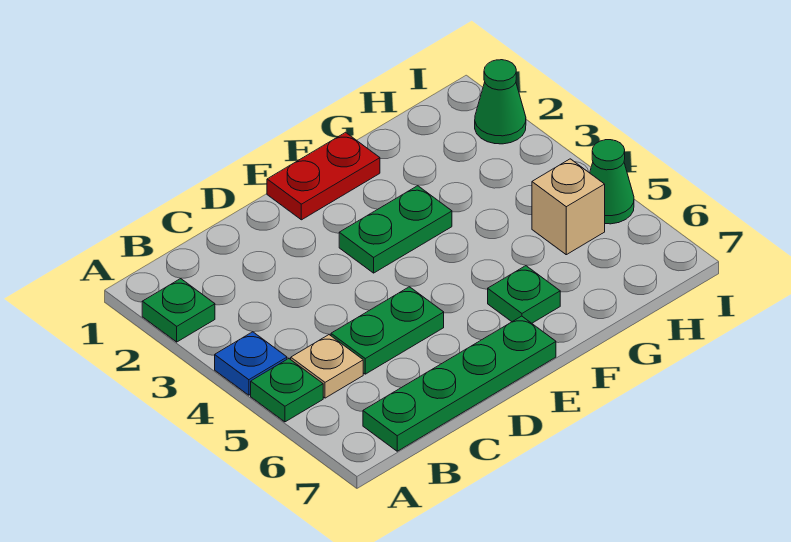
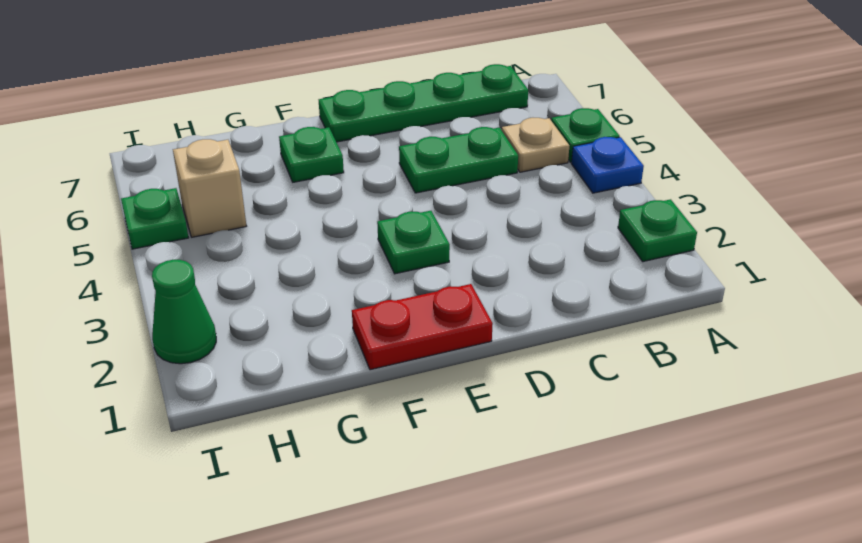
green plate E3:F3 level 1 -> green plate E3 level 1
green cone I5 level 1 -> green plate I5 level 1

